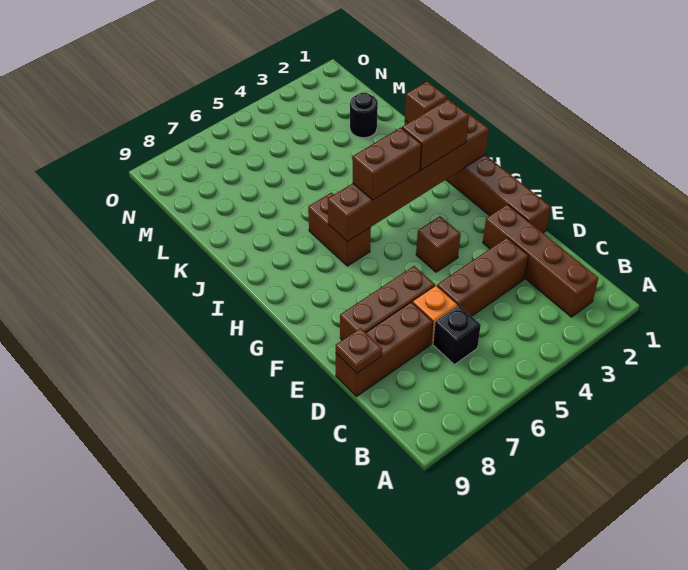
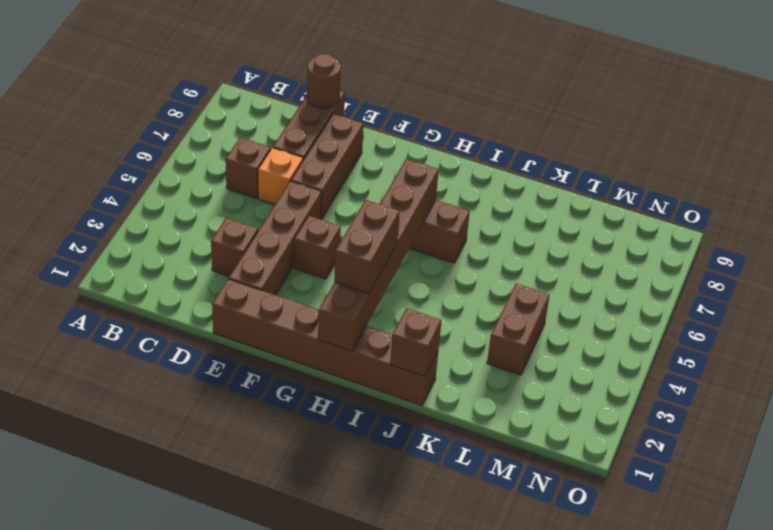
brown brick B2:E2 level 1 -> brown brick E2:E5 level 1
black brick C6 level 1 -> brown brick C6 level 1
brown brick D3:D5 level 1 -> brown brick D3 level 1
brown plate D9 level 2 -> brown round brick D9 level 2
brown brick H4:H5 level 3 -> brown brick L3:L4 level 1
black round brick L2 level 1 -> none

